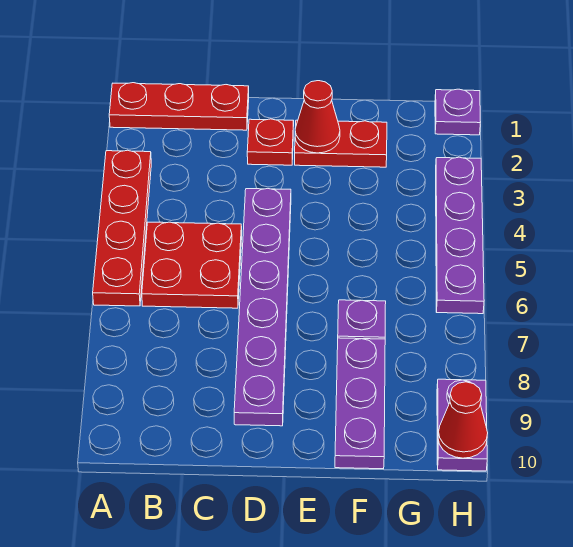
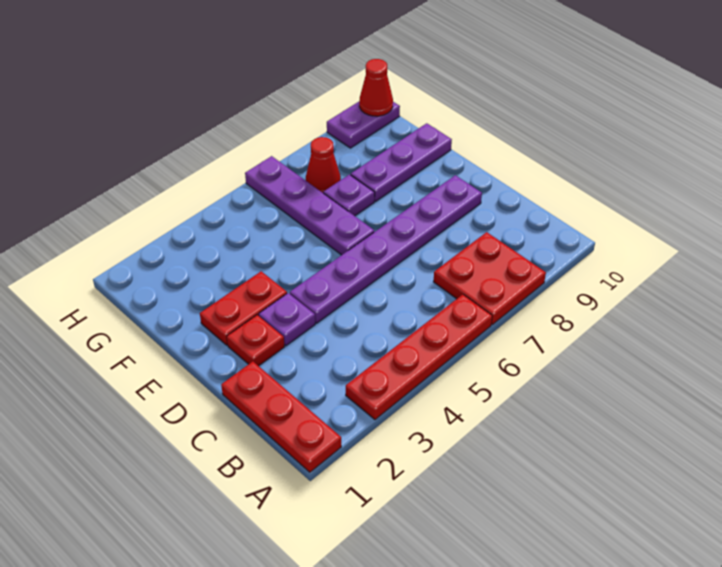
red plate B5:C6 level 1 -> red plate A7:B8 level 1
red plate E2:F2 level 1 -> red plate E2:E3 level 1
red cone E2 level 2 -> red cone G7 level 1
purple plate H1 level 1 -> purple plate D3 level 1
purple plate H3:H6 level 1 -> purple plate E6:H6 level 1

